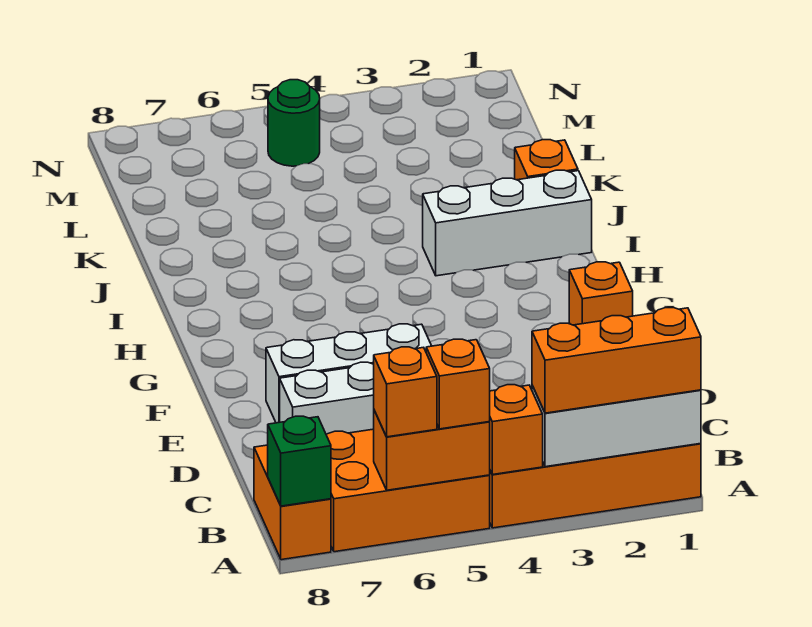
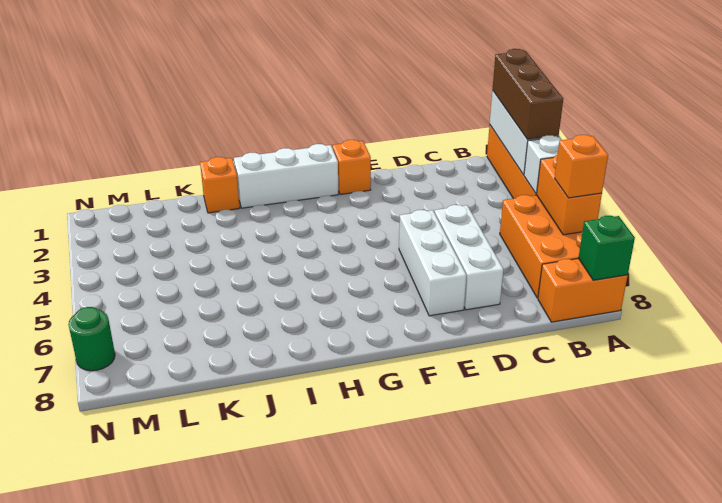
orange brick A1:A3 level 3 -> brown brick A1:A3 level 3
orange brick A4 level 2 -> white brick A4 level 2
orange brick A5 level 3 -> none
white brick I1:I3 level 1 -> white brick G1:I1 level 1
green round brick M5 level 1 -> green round brick N7 level 1

